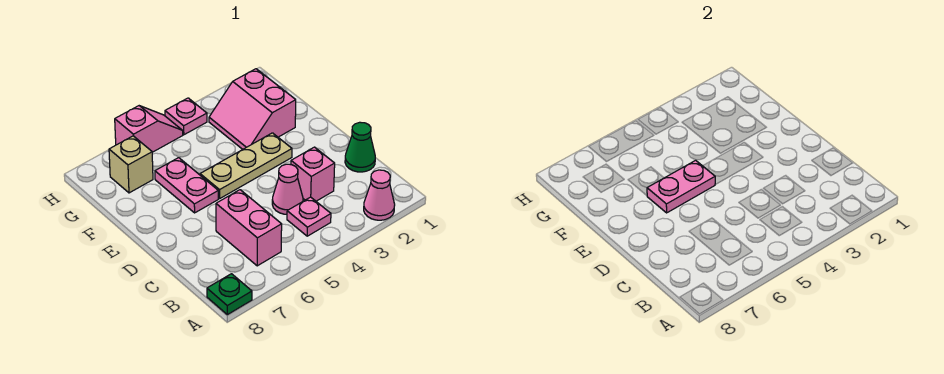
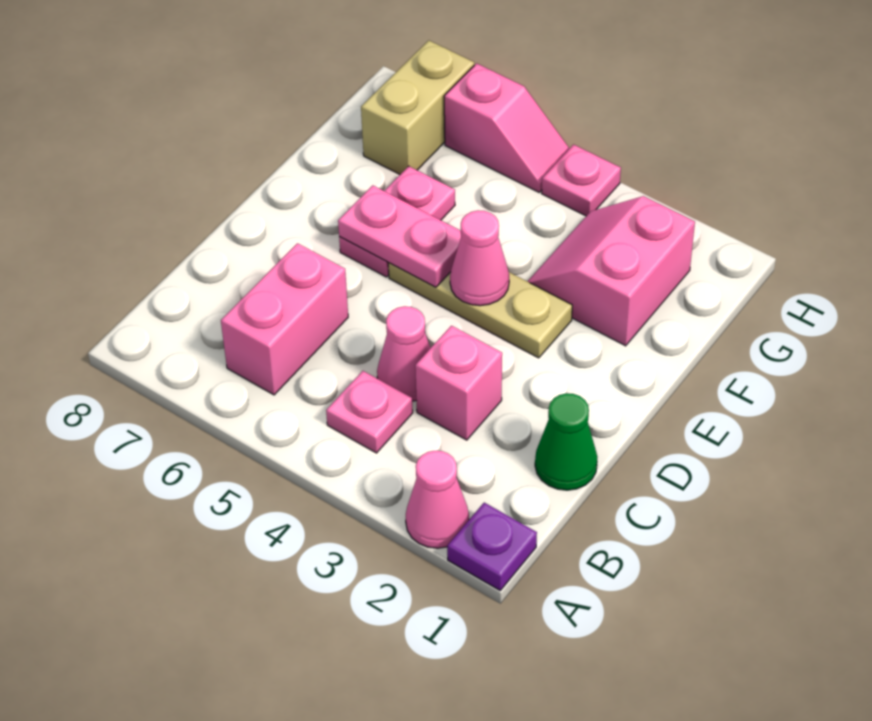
none -> purple plate A1 level 1
green plate A8 level 1 -> none
none -> pink cone E4 level 2
tan brick G7 level 1 -> tan brick G7:H7 level 1

